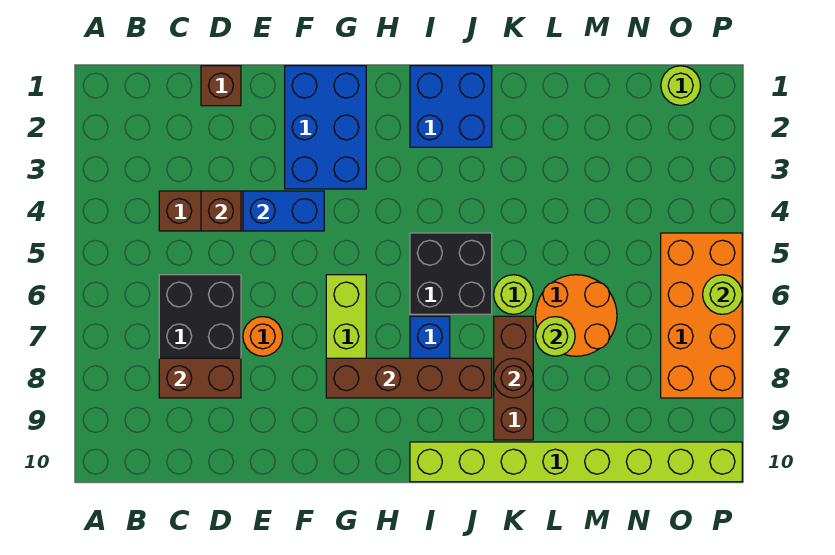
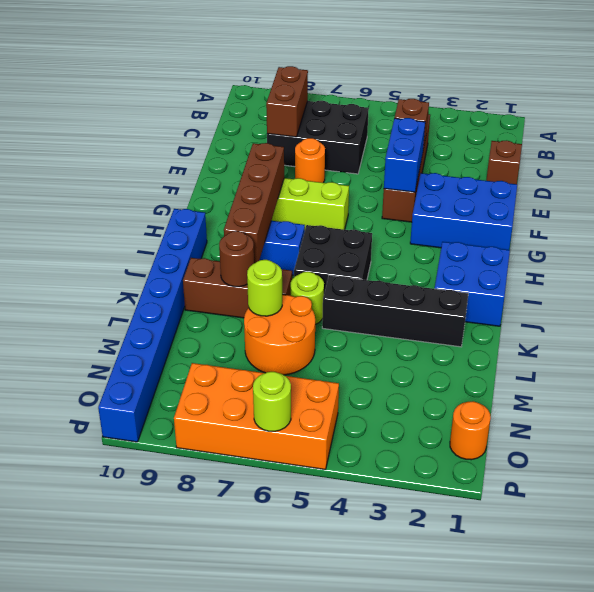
lime brick I10:P10 level 1 -> blue brick I10:P10 level 1
none -> black brick K2:K5 level 1
lime round brick O1 level 1 -> orange round brick O1 level 1

